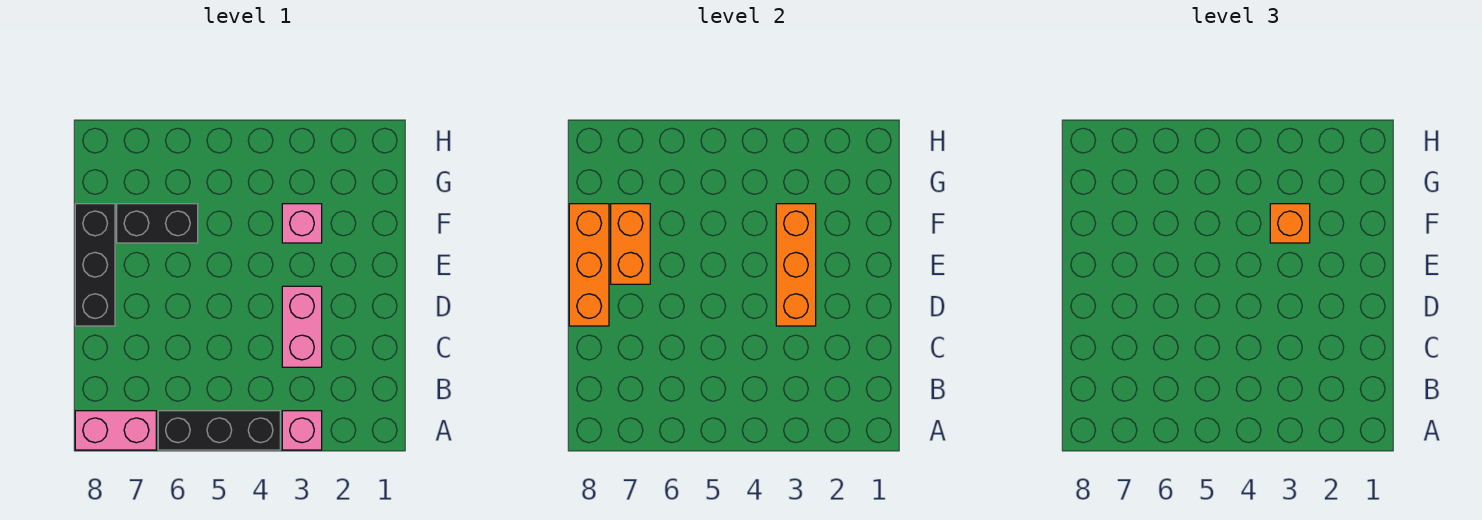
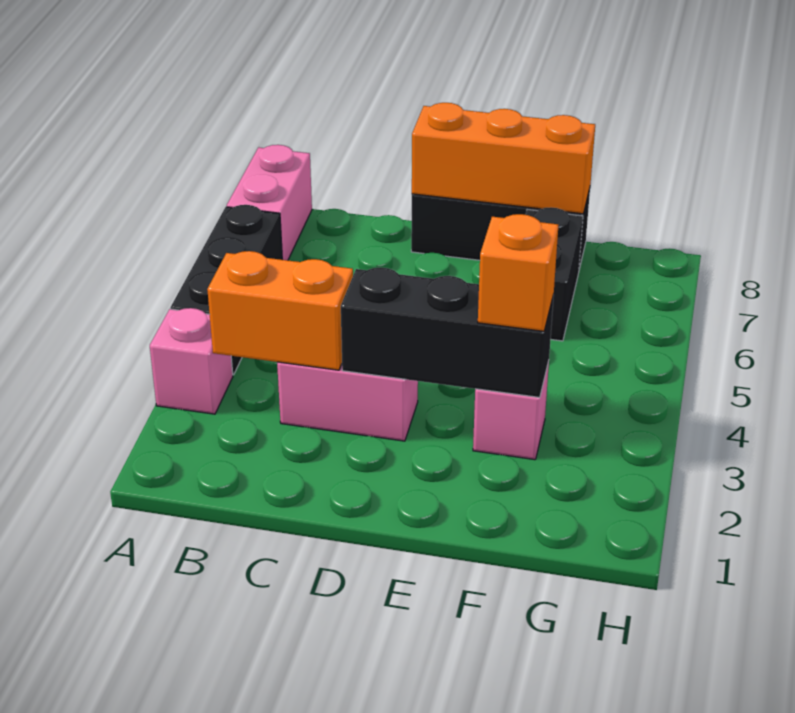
orange brick D3:F3 level 2 -> black brick D3:F3 level 2
orange brick E7:F7 level 2 -> orange brick B3:C3 level 2

